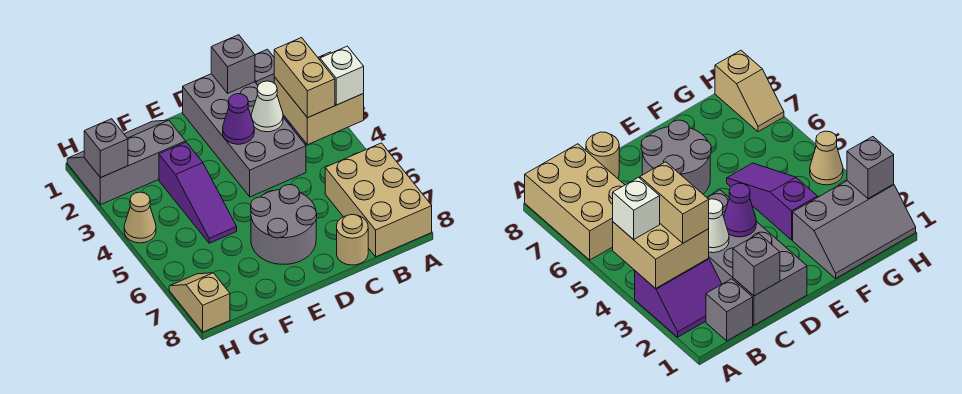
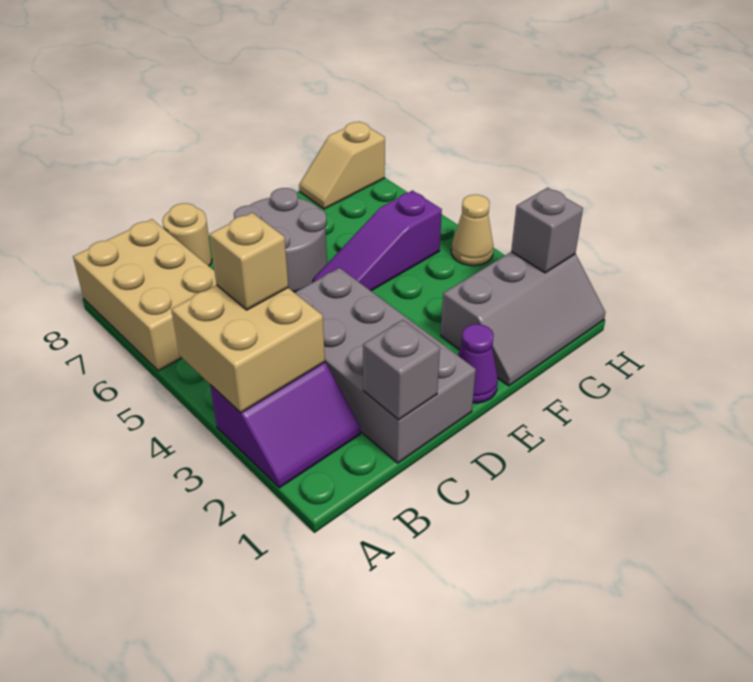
white brick A4 level 3 -> none
grey brick B1 level 1 -> none
tan brick B3:B4 level 3 -> tan brick B4 level 3
white cone C3 level 2 -> none
purple cone D3 level 2 -> purple cone E1 level 1
purple slope F3:F5 level 1 top 3 -> purple slope E5:G5 level 1 top G
tan slope H7:H8 level 1 top 8 -> tan slope G8:H8 level 1 top H

